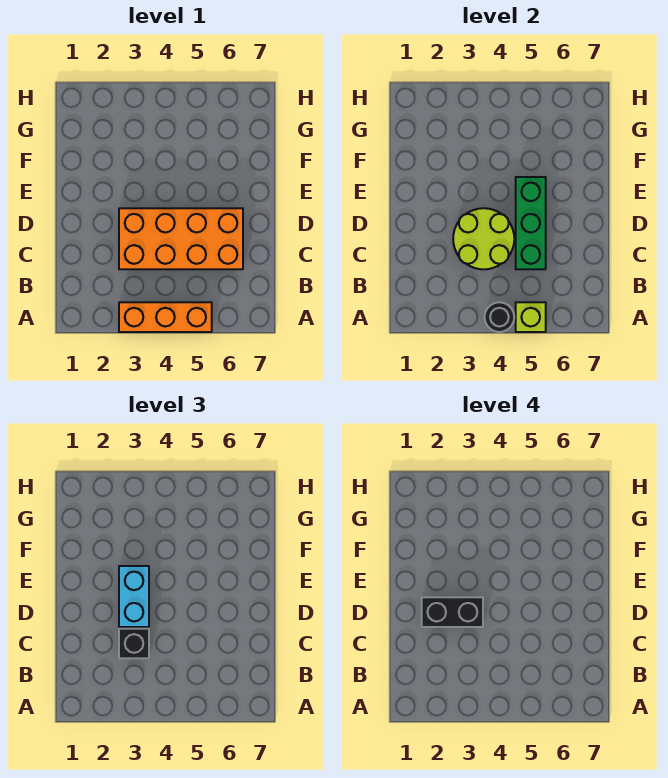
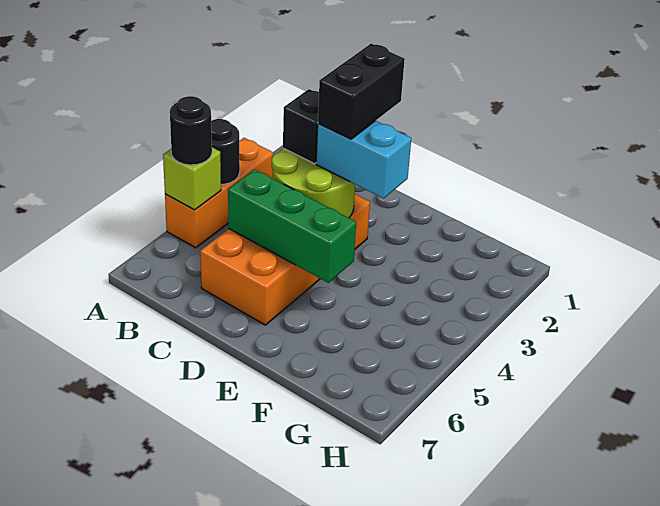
none -> black round brick A5 level 3

